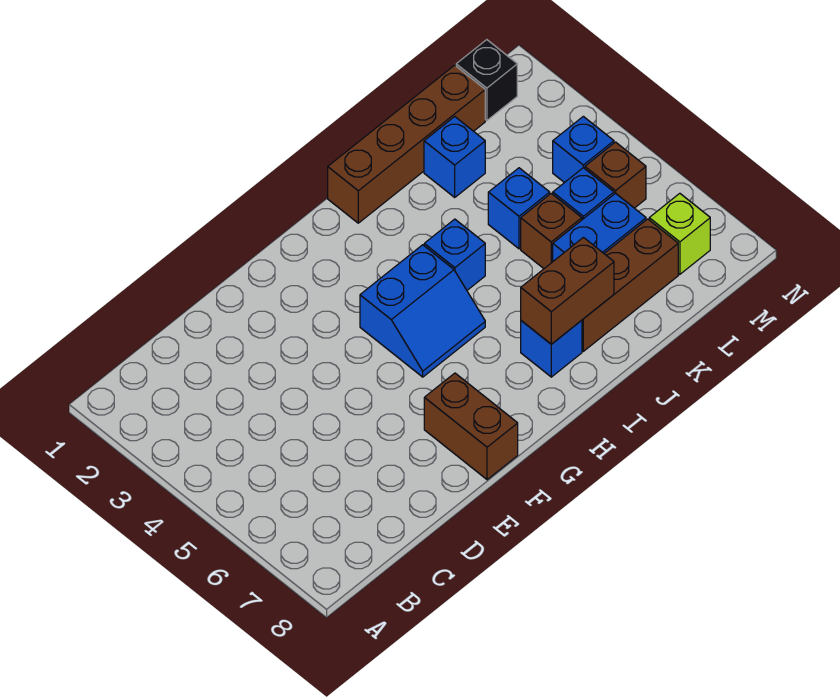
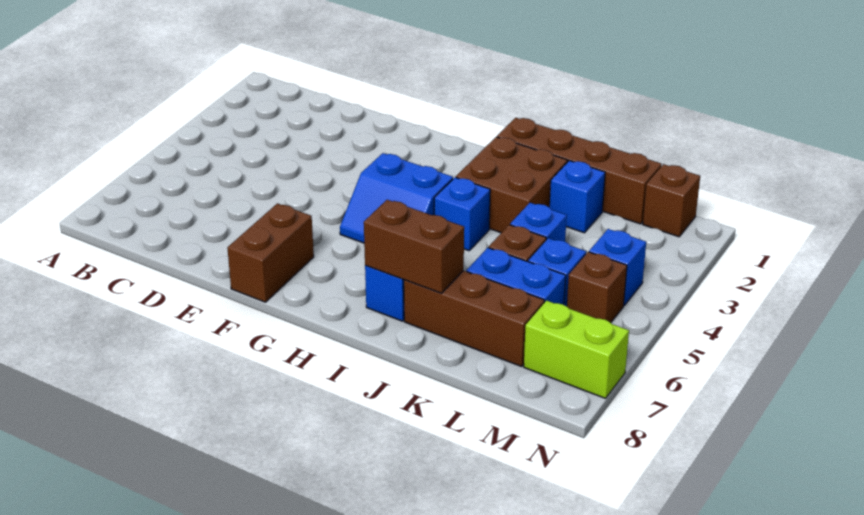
none -> brown brick I2:J3 level 1
black brick M1 level 1 -> brown brick M1 level 1
lime brick M7 level 1 -> lime brick M7:N7 level 1

